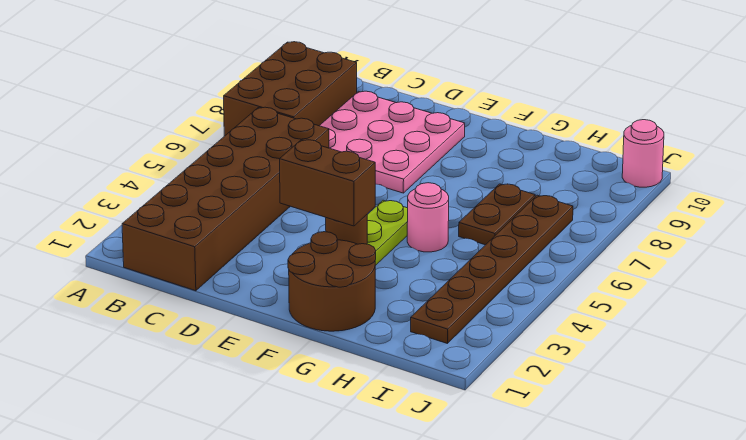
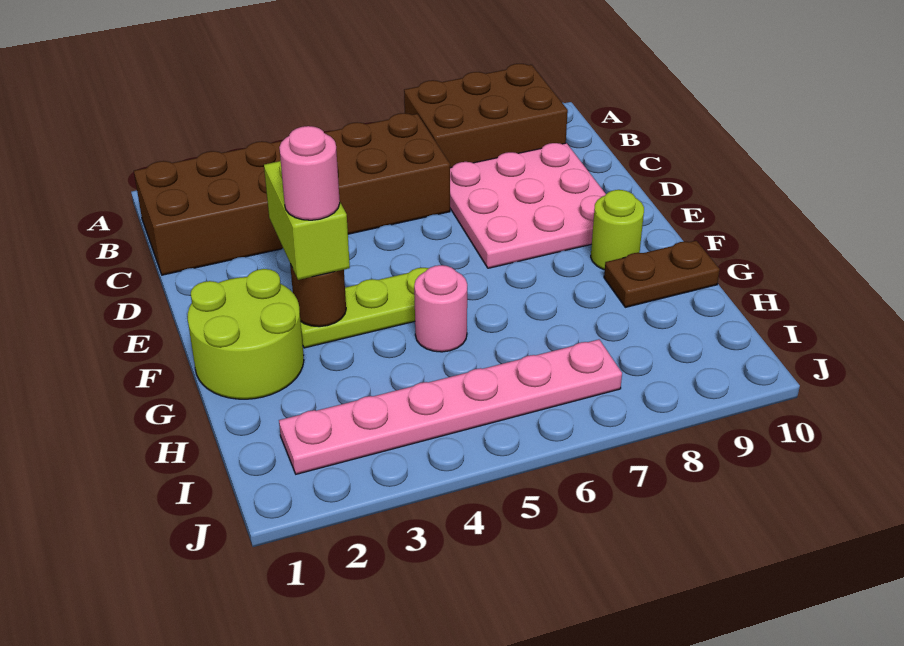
brown brick E3:F3 level 3 -> lime brick E3:F3 level 3
brown round brick F1:G2 level 1 -> lime round brick F1:G2 level 1
none -> lime round brick F9 level 1
brown plate H6:H7 level 1 -> brown plate G9:G10 level 1
brown plate I2:I7 level 1 -> pink plate I2:I7 level 1
pink round brick J10 level 1 -> pink round brick F3 level 4

